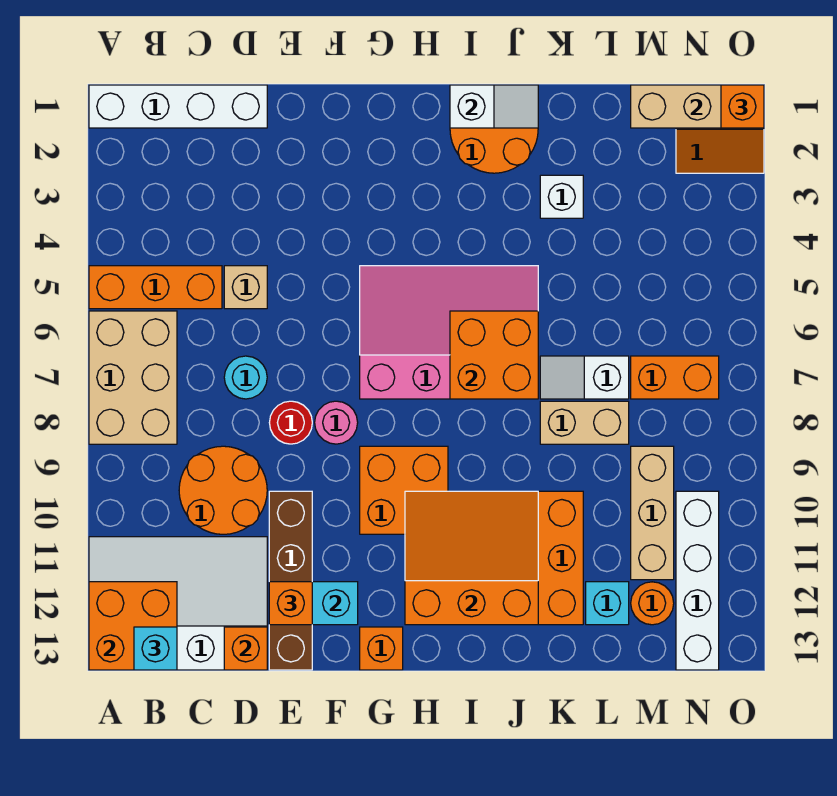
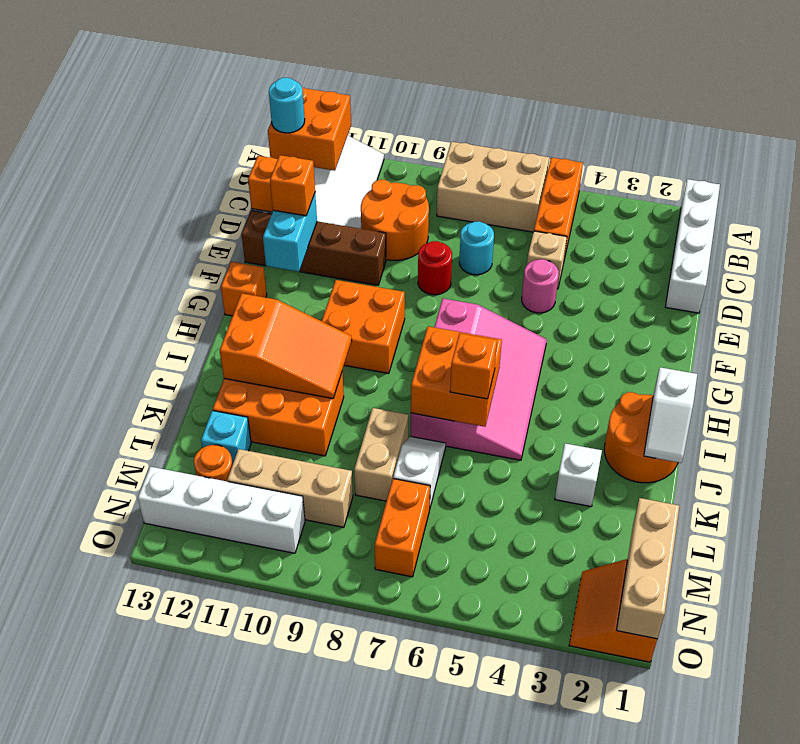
cyan brick B13 level 3 -> cyan round brick B13 level 3
pink round brick F8 level 1 -> pink round brick E5 level 1
orange slope H10:J12 level 2 top 12 -> orange slope I10:J12 level 2 top 12
orange brick O1 level 3 -> orange brick J6 level 3

